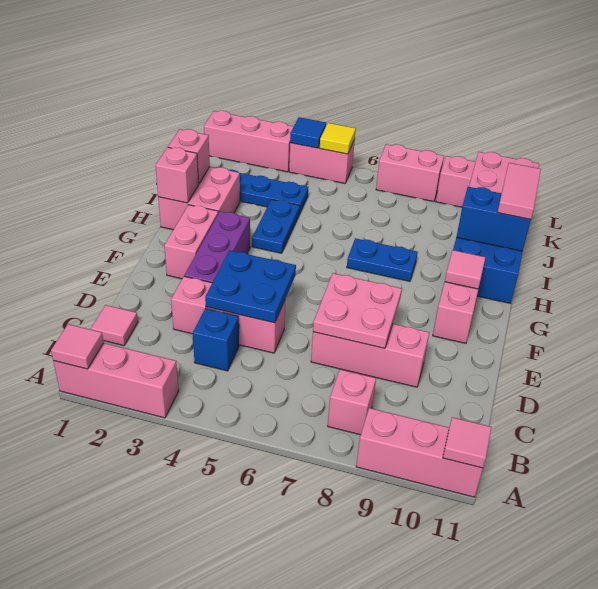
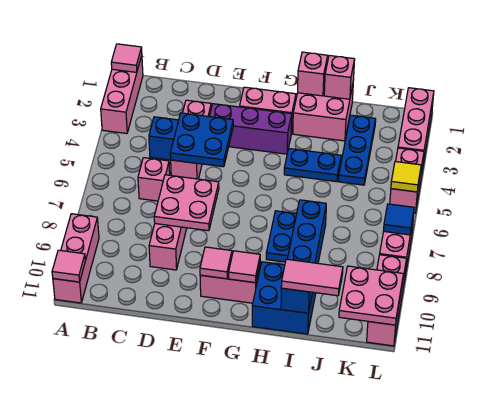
pink brick B8 level 1 -> pink brick C6 level 1
pink tile C1 level 1 -> pink tile F10 level 2
blue brick I10:I11 level 2 -> blue brick I8:I11 level 2
blue tile L4 level 2 -> blue tile L7 level 2

